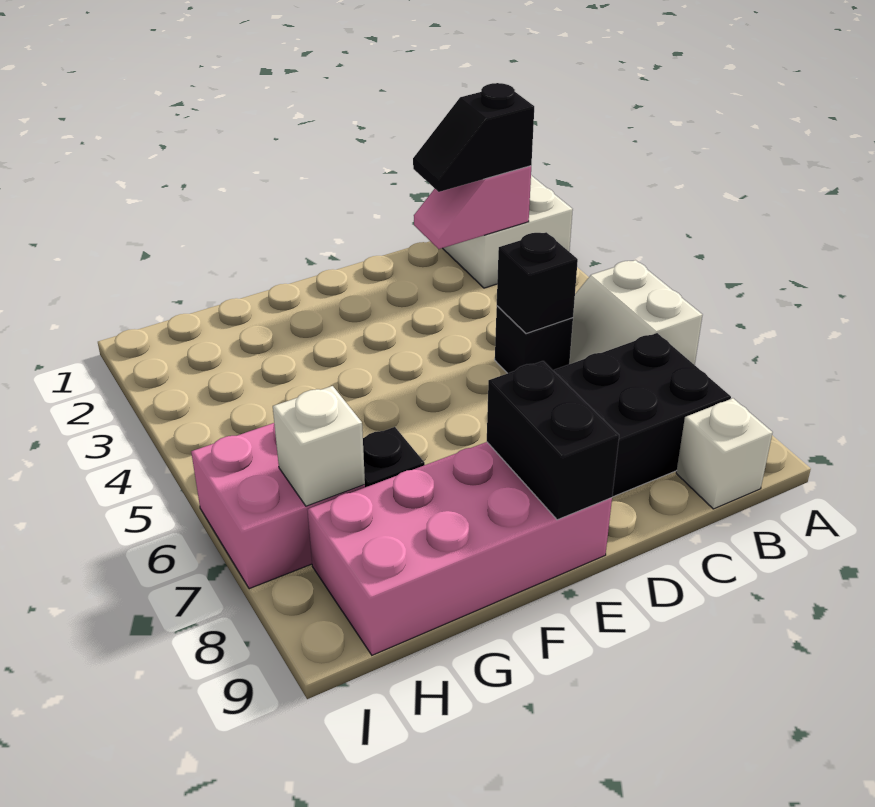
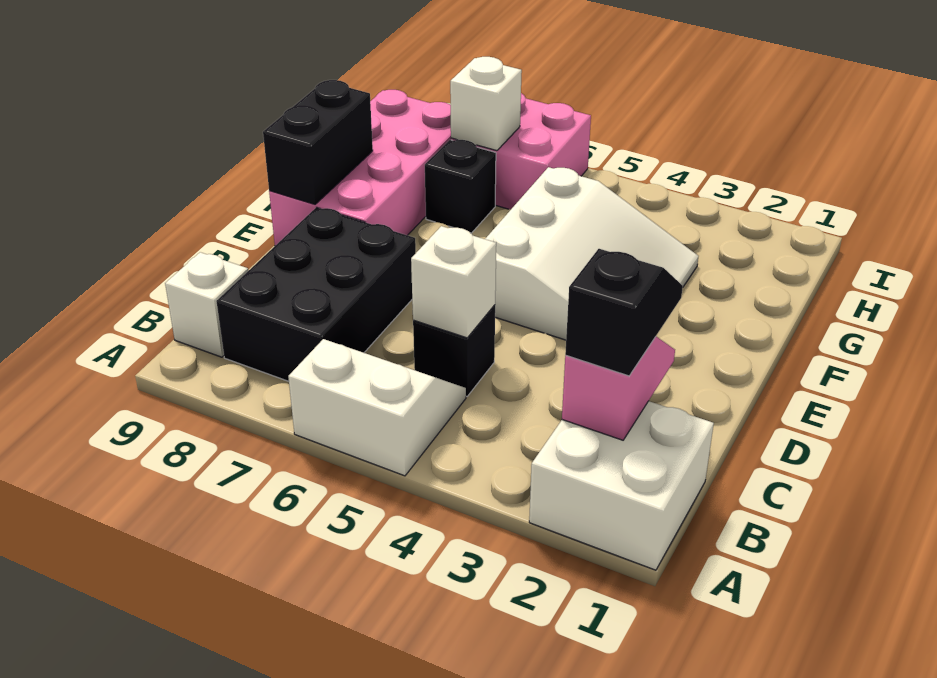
black brick C5 level 2 -> white brick C5 level 2
none -> white slope E3:G5 level 1 top 5
black brick E8:E9 level 2 -> black brick E9:F9 level 2

